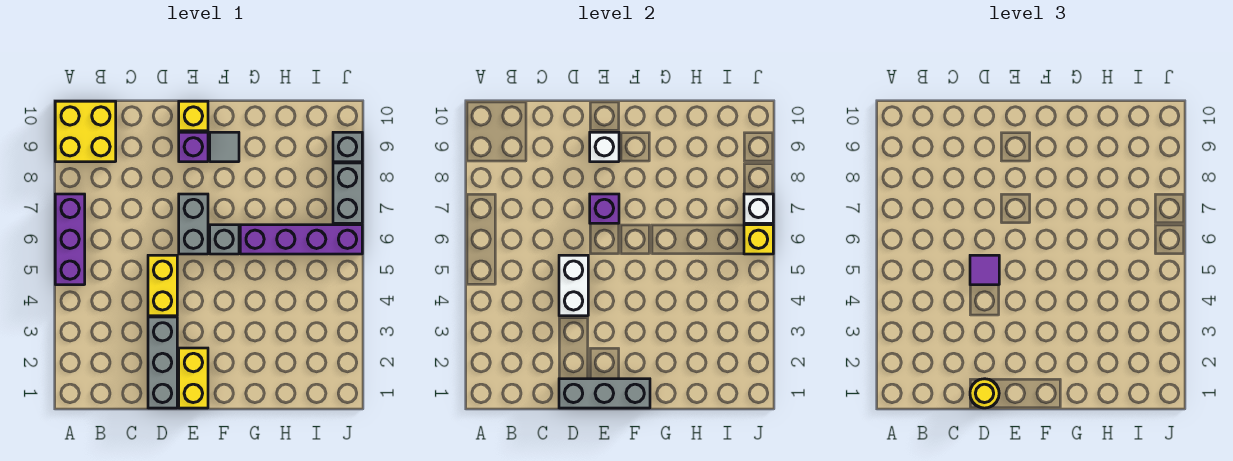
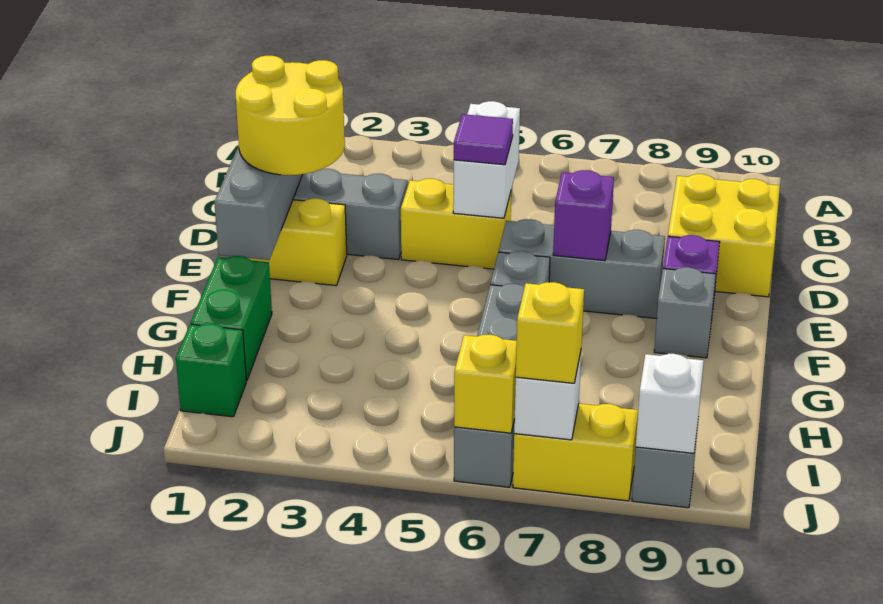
purple brick A5:A7 level 1 -> none
yellow brick A9:B10 level 1 -> yellow brick C9:D10 level 1
yellow round brick D1 level 3 -> yellow round brick D1:E2 level 3
white brick D4:D5 level 2 -> white brick C5:D5 level 2
grey brick E6:E7 level 1 -> grey brick E6:E8 level 1
white brick E9 level 2 -> white brick J9 level 2
yellow brick E10 level 1 -> yellow brick J7 level 3
grey tile F9 level 1 -> grey brick F9 level 1
none -> green brick G1:H1 level 1
purple brick G6:J6 level 1 -> grey brick G6:J6 level 1
none -> green brick I1 level 1
grey brick J7:J8 level 1 -> yellow brick J7:J8 level 1

